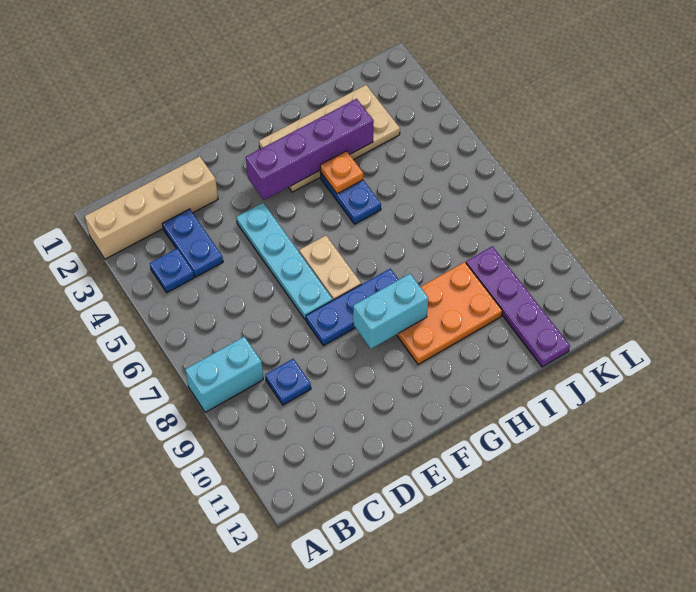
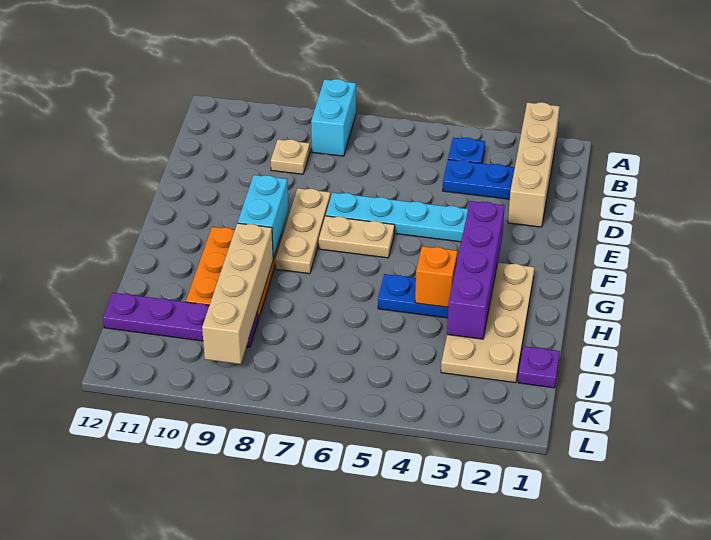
blue plate C9 level 1 -> tan plate C9 level 1
blue plate E8:G8 level 1 -> tan plate E8:G8 level 1
orange plate H4 level 2 -> orange brick H4 level 2
none -> tan brick H9:K9 level 2
none -> purple plate J1 level 1

